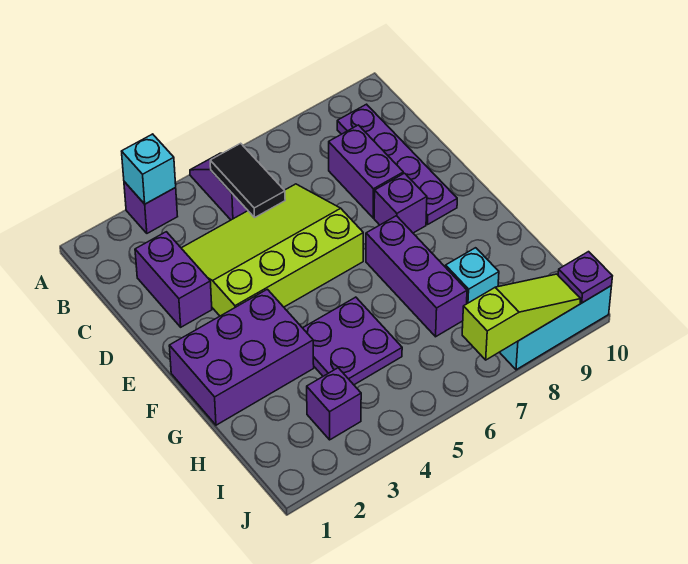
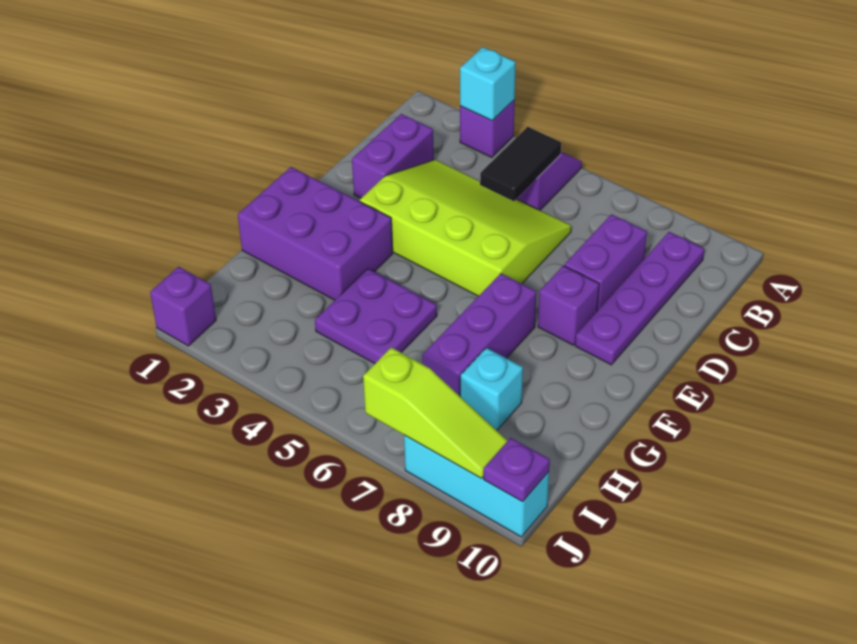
purple brick I3 level 1 -> purple brick J1 level 1

